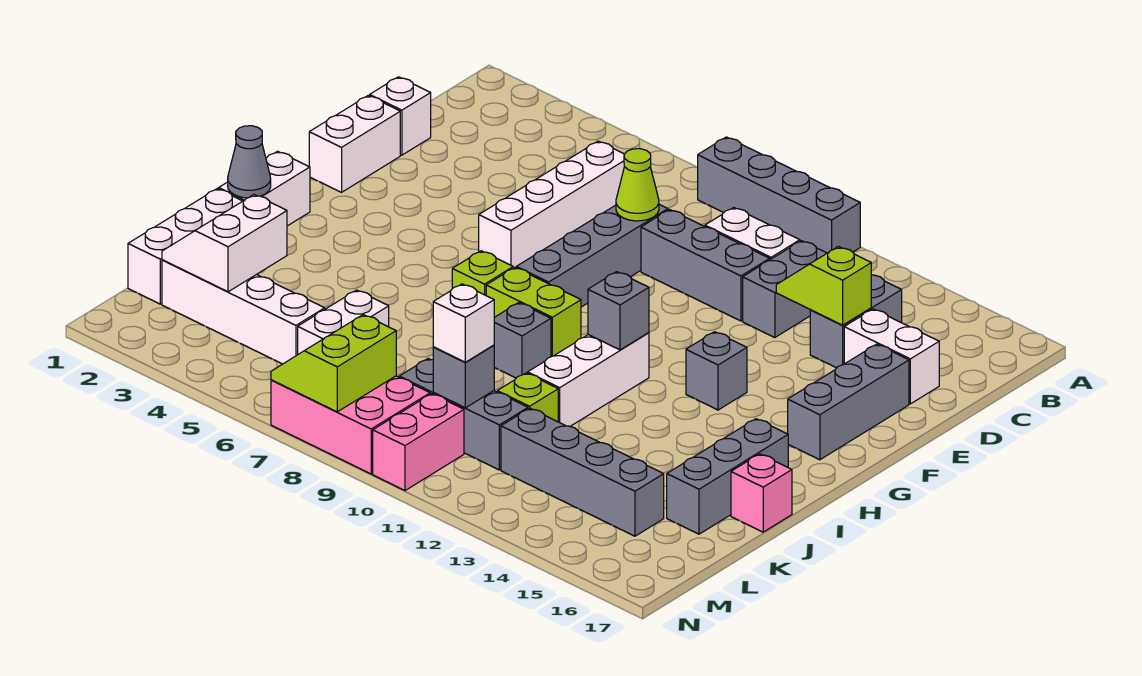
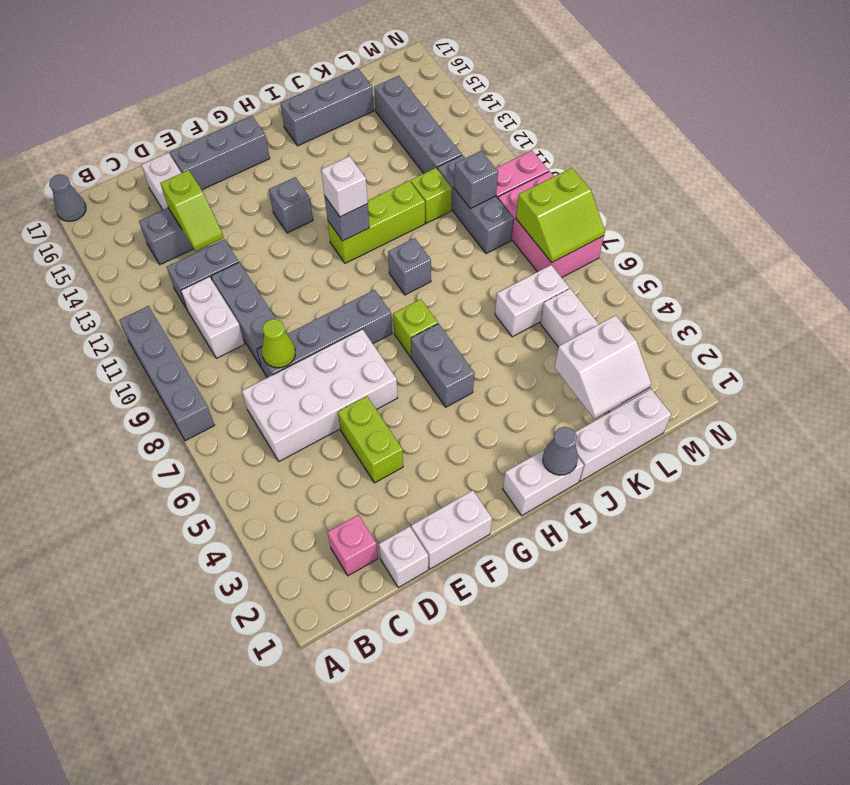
none -> grey cone A17 level 1
white brick C6:F6 level 1 -> white brick C6:F7 level 1
none -> grey brick H5:H6 level 1
lime brick H8:H9 level 1 -> lime brick E4:E5 level 1
white brick H11:J11 level 1 -> lime brick H11:J11 level 1
pink brick J17 level 1 -> pink brick C2 level 1
white brick L10 level 3 -> white brick H11 level 3

